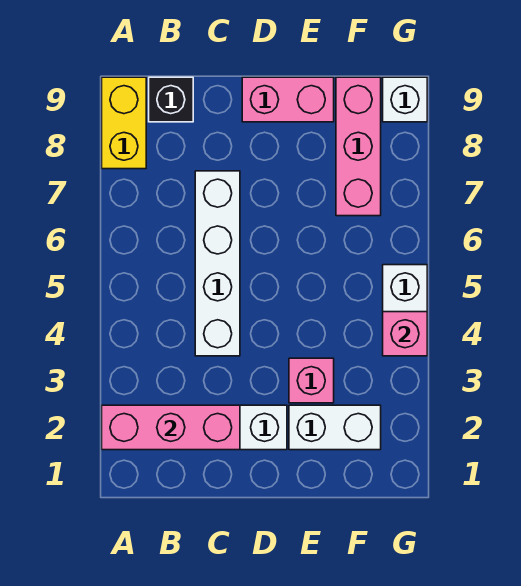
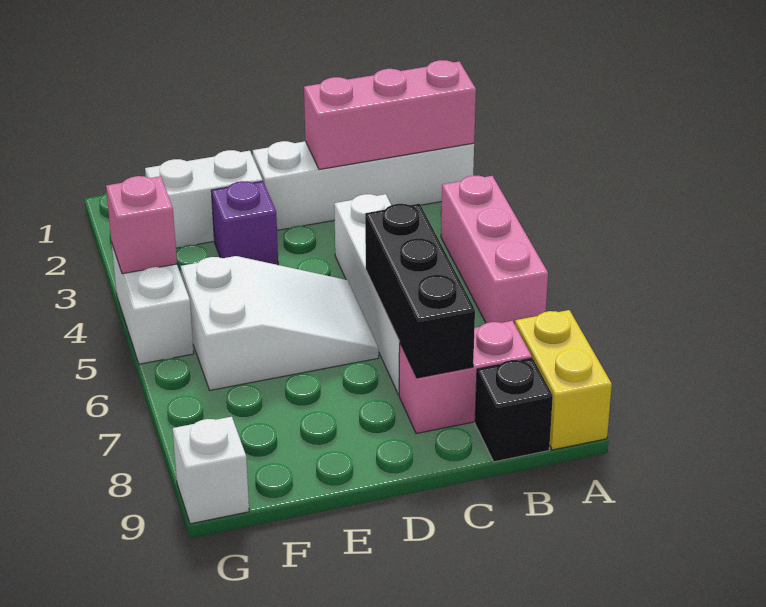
none -> black brick C6:C8 level 2
none -> white slope D5:F6 level 1 top F
pink brick D9:E9 level 1 -> pink brick B8:C8 level 1
pink brick E3 level 1 -> purple brick E3 level 1
pink brick F7:F9 level 1 -> pink brick A4:A6 level 1

